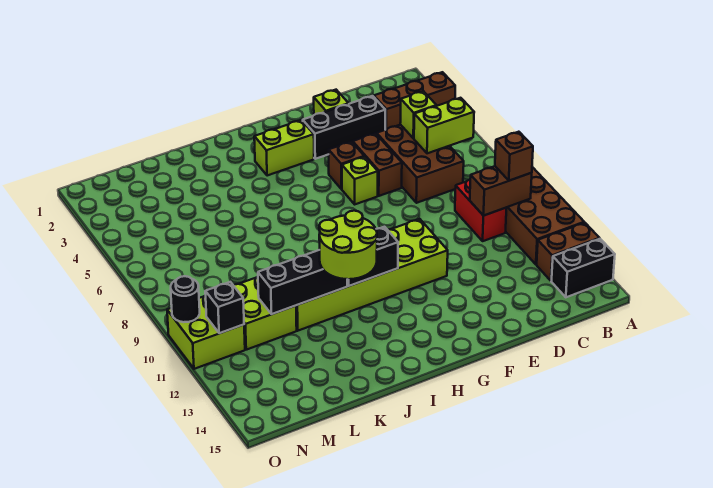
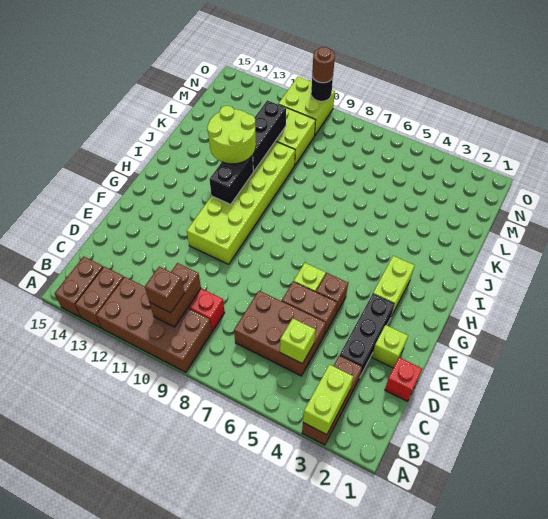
black brick A14:B14 level 1 -> brown brick A14:B14 level 1
lime brick B6:C6 level 2 -> lime brick A3:B3 level 2
none -> red brick D1 level 1
black brick N11 level 2 -> none
none -> brown round brick O10 level 3

